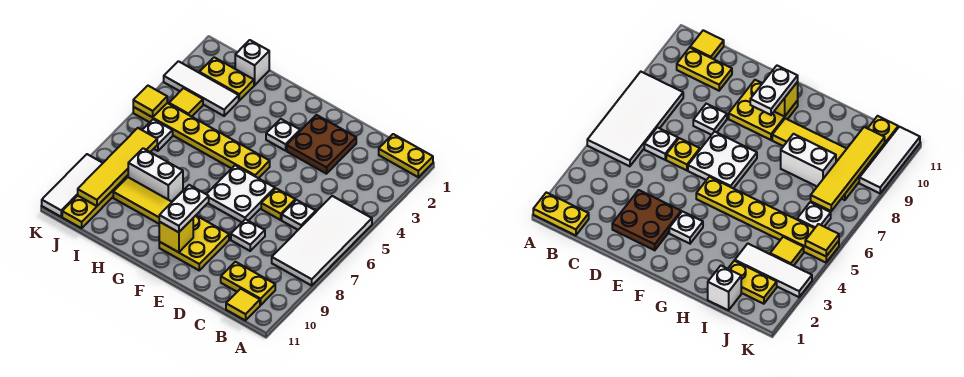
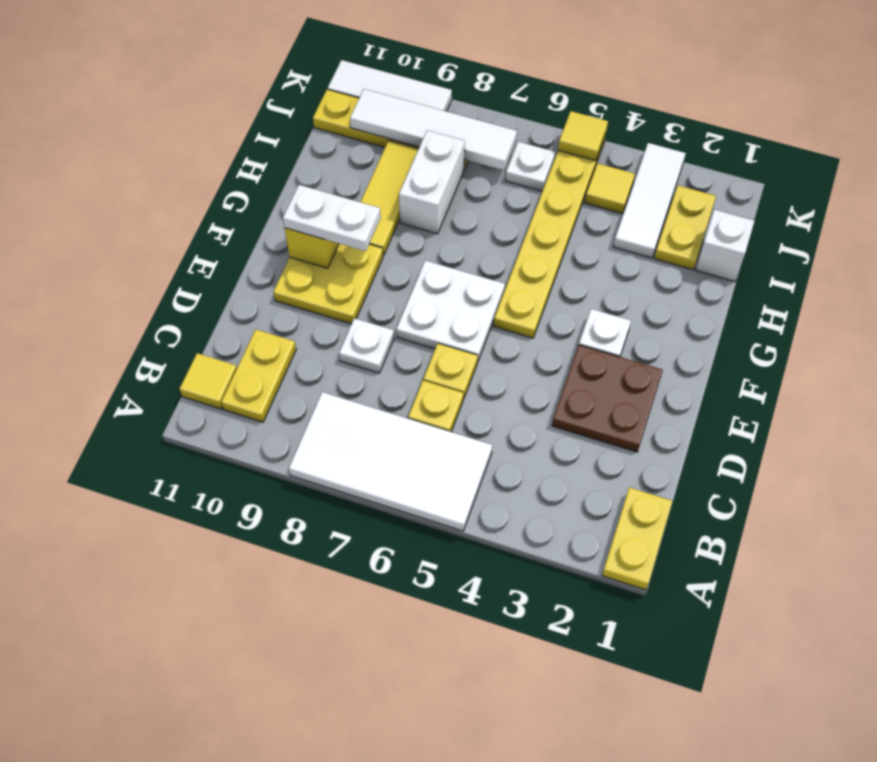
white plate C6 level 1 -> yellow plate C6 level 1
yellow tile J7:J10 level 2 -> white tile J7:J10 level 2

